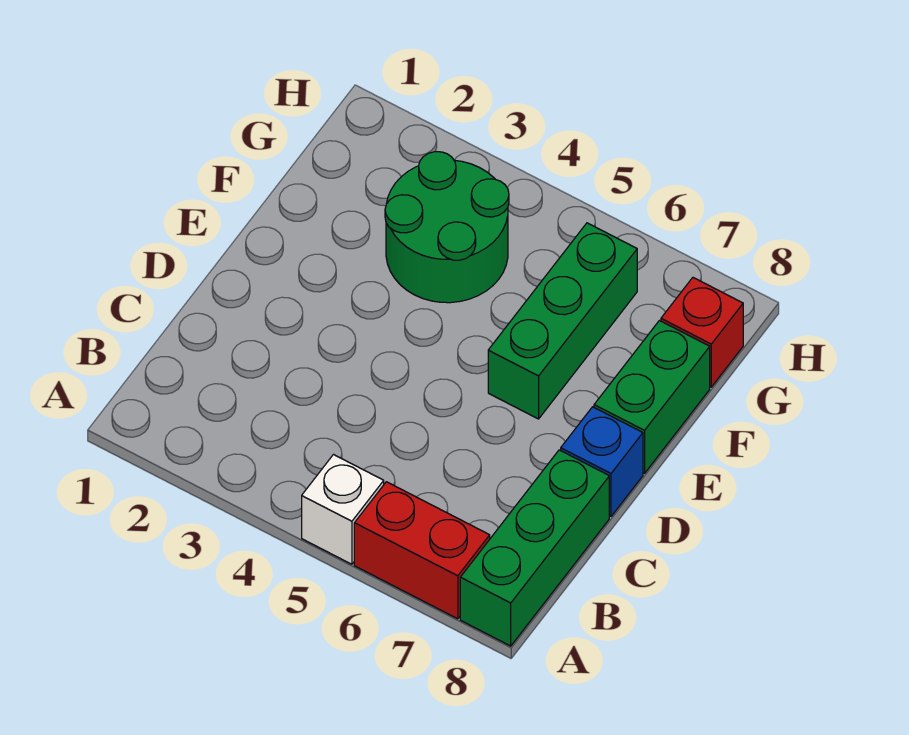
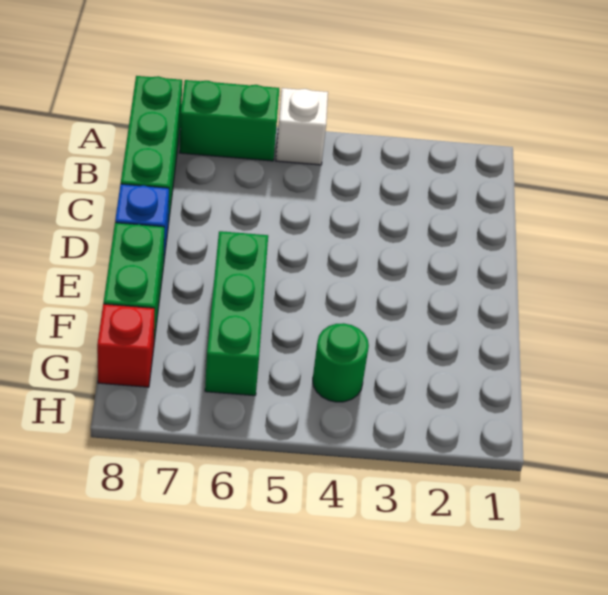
red brick A6:A7 level 1 -> green brick A6:A7 level 1
green round brick F3:G4 level 1 -> green round brick G4 level 1

